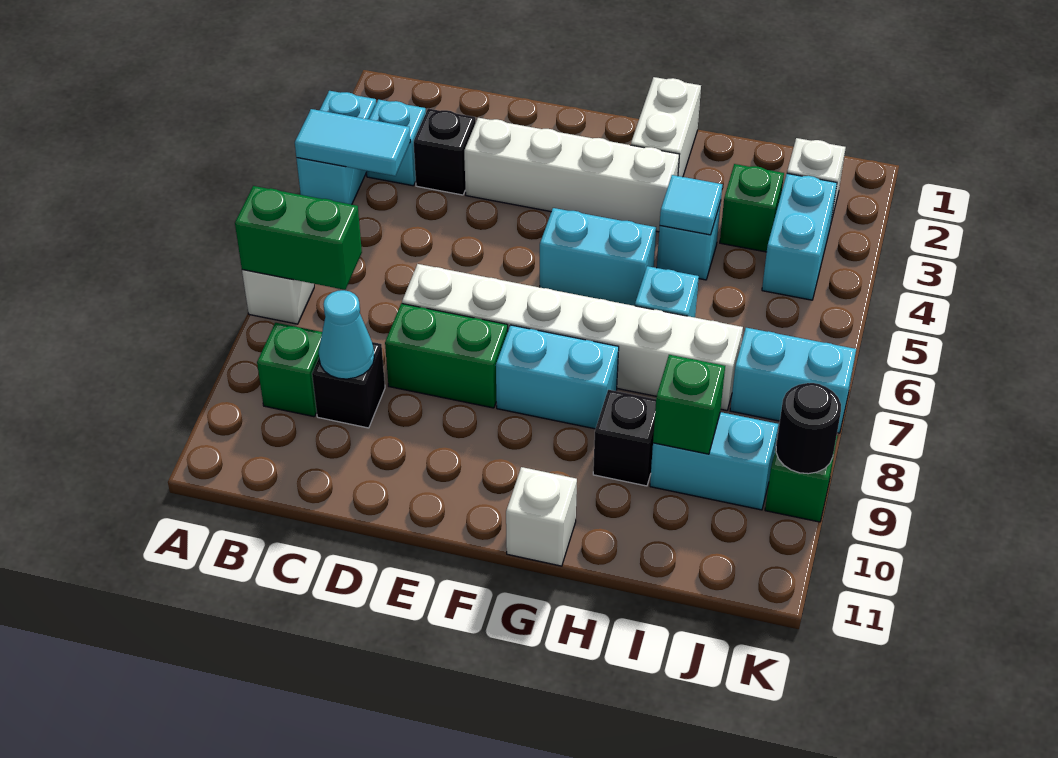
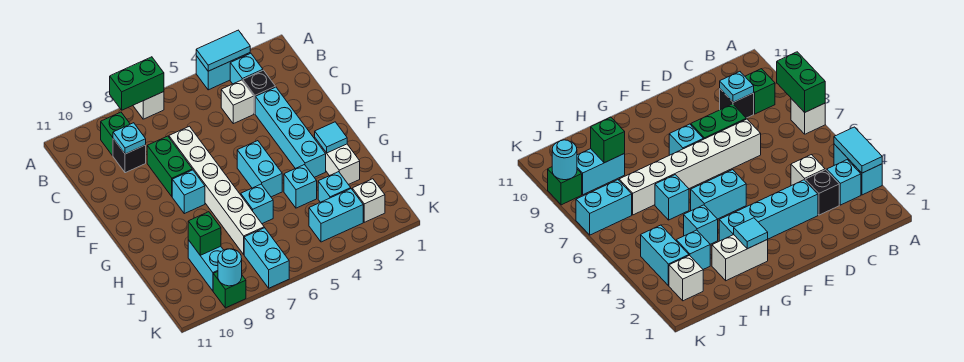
cyan tile A4:B4 level 2 -> cyan tile A3:A4 level 2
green brick A7:B7 level 2 -> green brick A7:A8 level 2
cyan cone C9 level 2 -> cyan plate C9 level 2
white brick D3:G3 level 1 -> cyan brick D3:G3 level 1
cyan brick F8:G8 level 1 -> cyan brick F8 level 1
white brick G1:G2 level 1 -> white brick G2:H2 level 1
white brick G11 level 1 -> white brick C4 level 1
cyan tile H4 level 2 -> cyan tile G2 level 2
black brick H9 level 1 -> none
green brick I3 level 1 -> cyan brick I3 level 1
black round brick K9 level 2 -> cyan round brick K9 level 2

